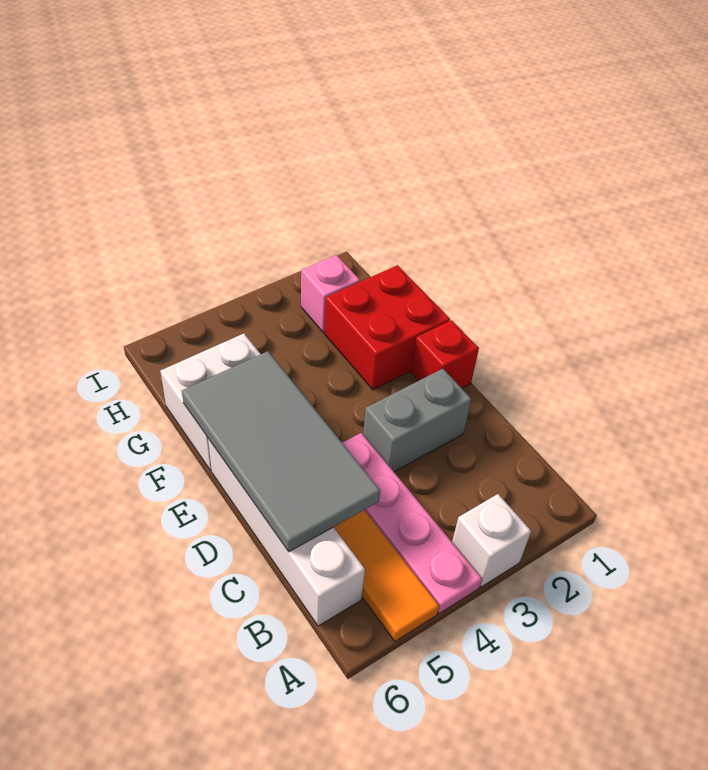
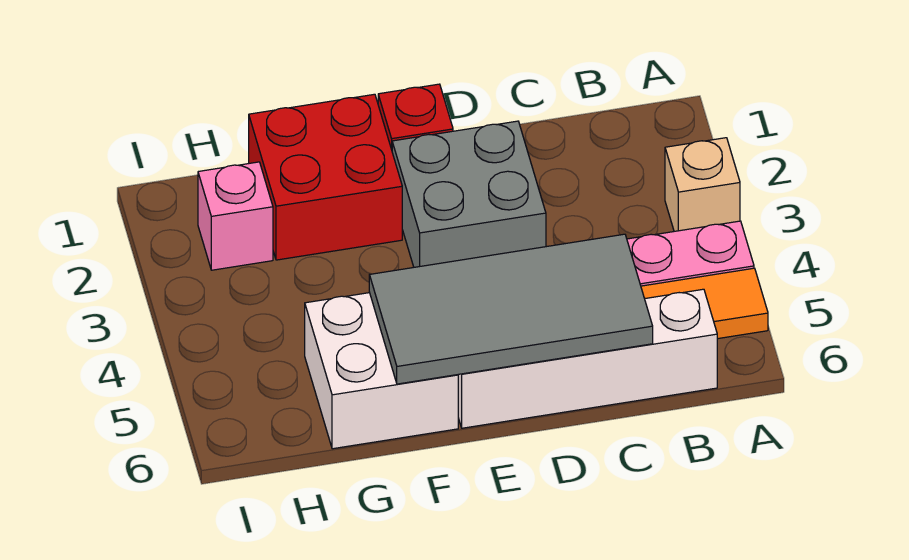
white brick A3 level 1 -> tan brick A3 level 1
grey brick D2:D3 level 1 -> grey brick D2:E3 level 1

